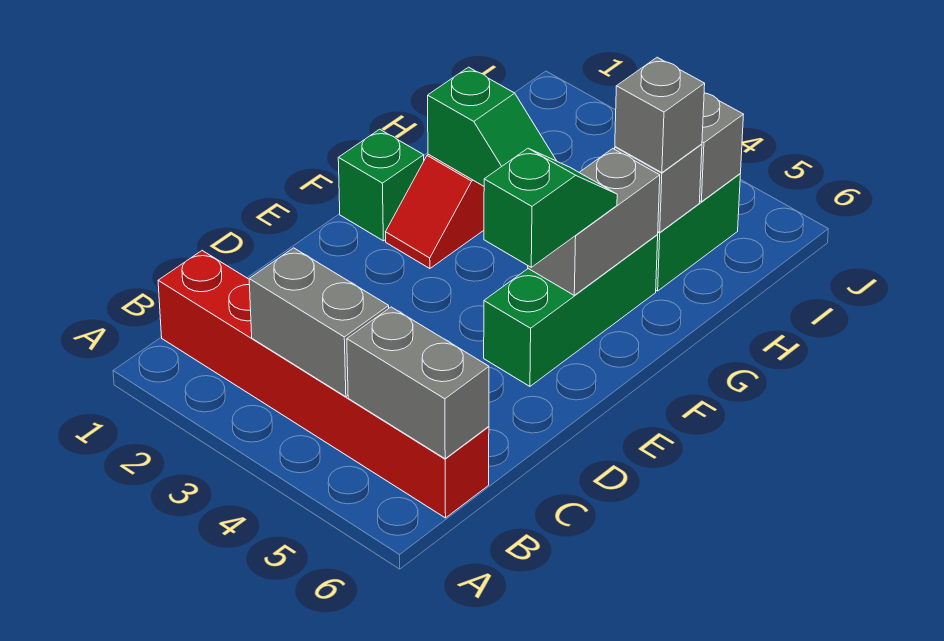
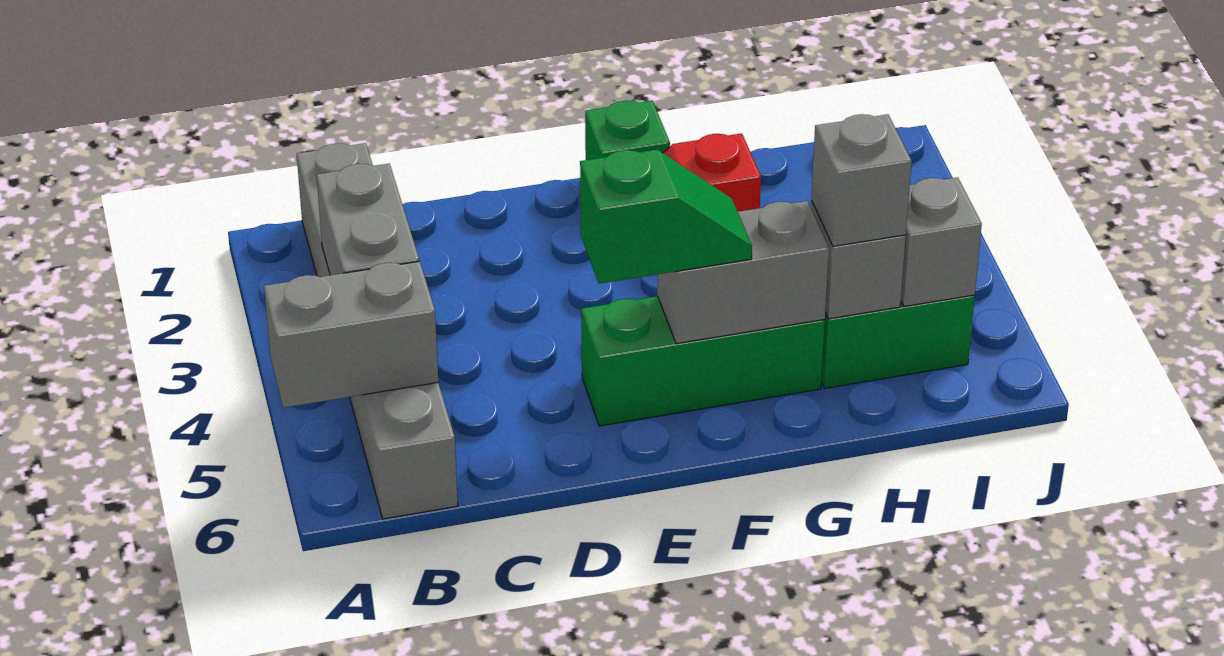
red brick B1:B6 level 1 -> grey brick B1:B6 level 1
grey brick B5:B6 level 2 -> grey brick A5:B5 level 2
green slope G2:G3 level 2 top 2 -> none

